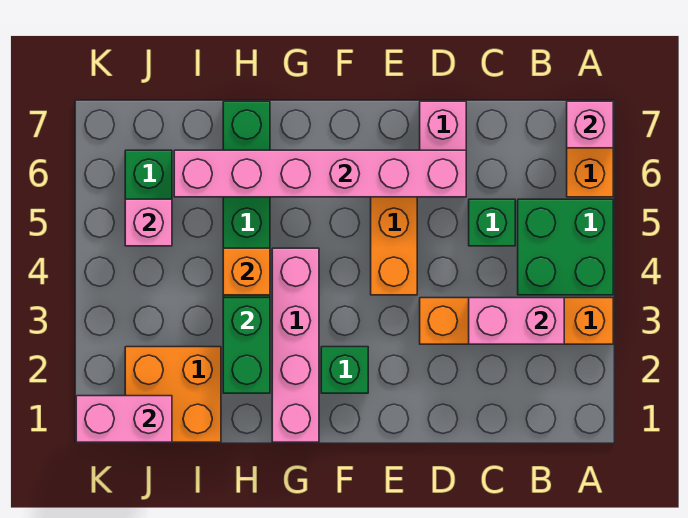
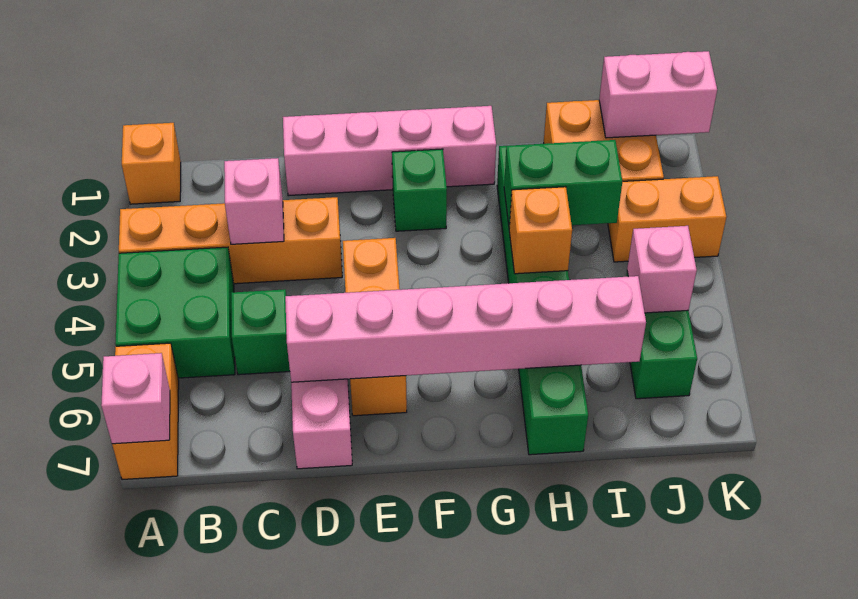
none -> orange brick A1 level 1
pink brick B3:C3 level 2 -> pink brick C3 level 2
pink brick G1:G4 level 1 -> pink brick D1:G1 level 1
green brick H2:H3 level 2 -> green brick H3:I3 level 2
none -> orange brick J3:K3 level 1

